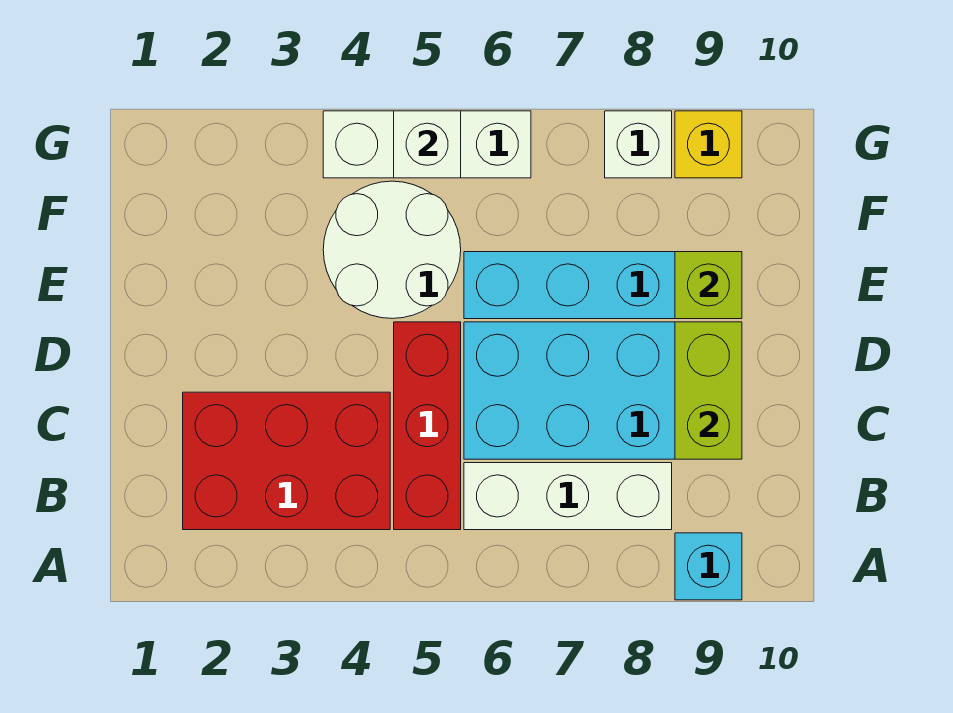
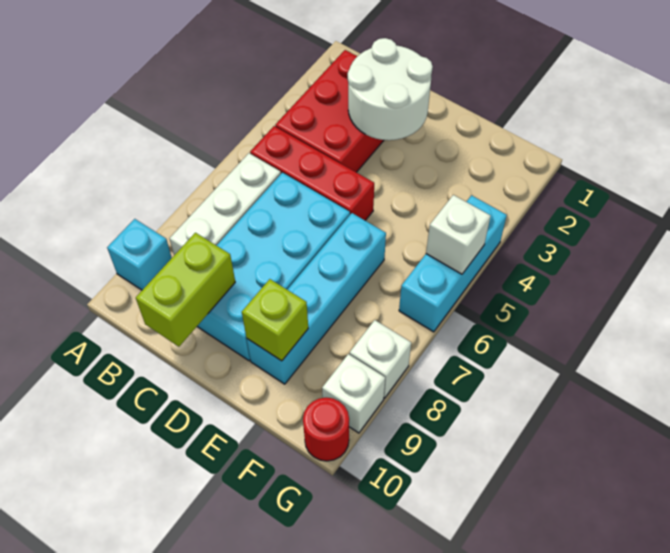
lime brick C9:D9 level 2 -> lime brick C9:C10 level 2
white round brick E4:F5 level 1 -> white round brick C2:D3 level 2
white brick G4:G6 level 1 -> cyan brick G4:G6 level 1
yellow brick G9 level 1 -> white brick G9 level 1
none -> red round brick G10 level 1

